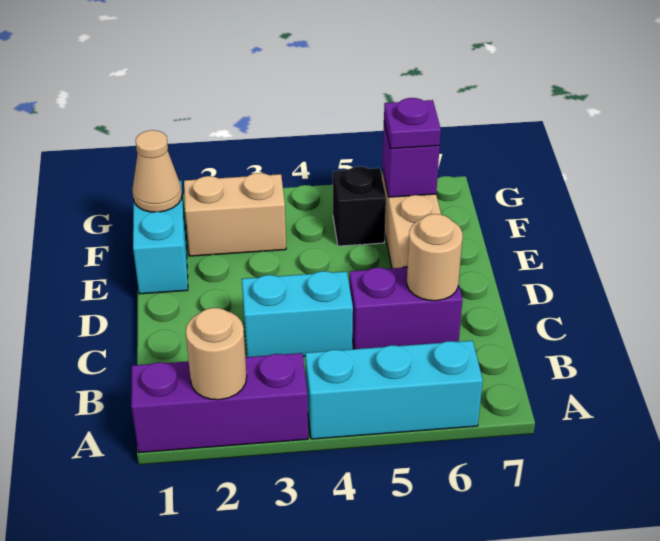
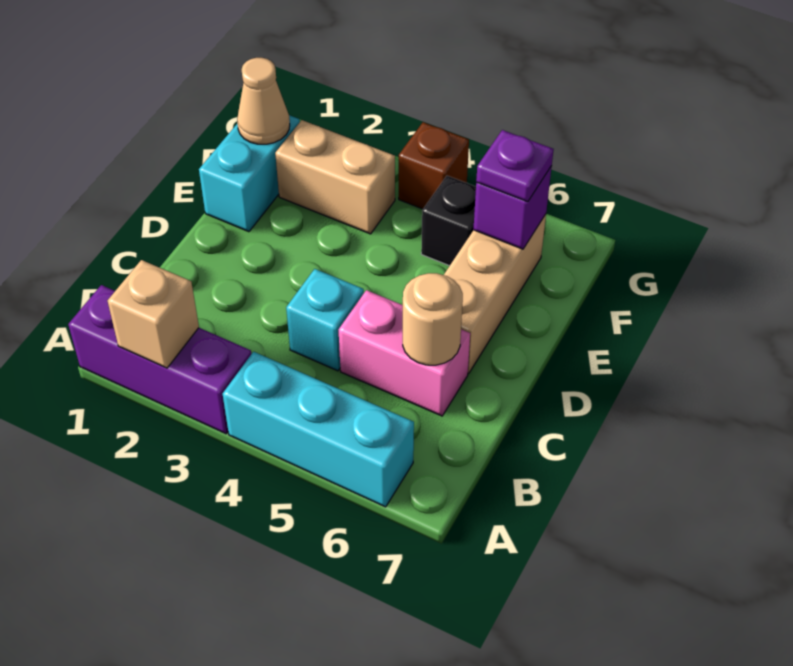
tan round brick A2 level 2 -> tan brick A2 level 2
cyan brick C3:C4 level 1 -> cyan brick C4 level 1
purple brick C5:C6 level 1 -> pink brick C5:C6 level 1
none -> brown brick G4 level 1

